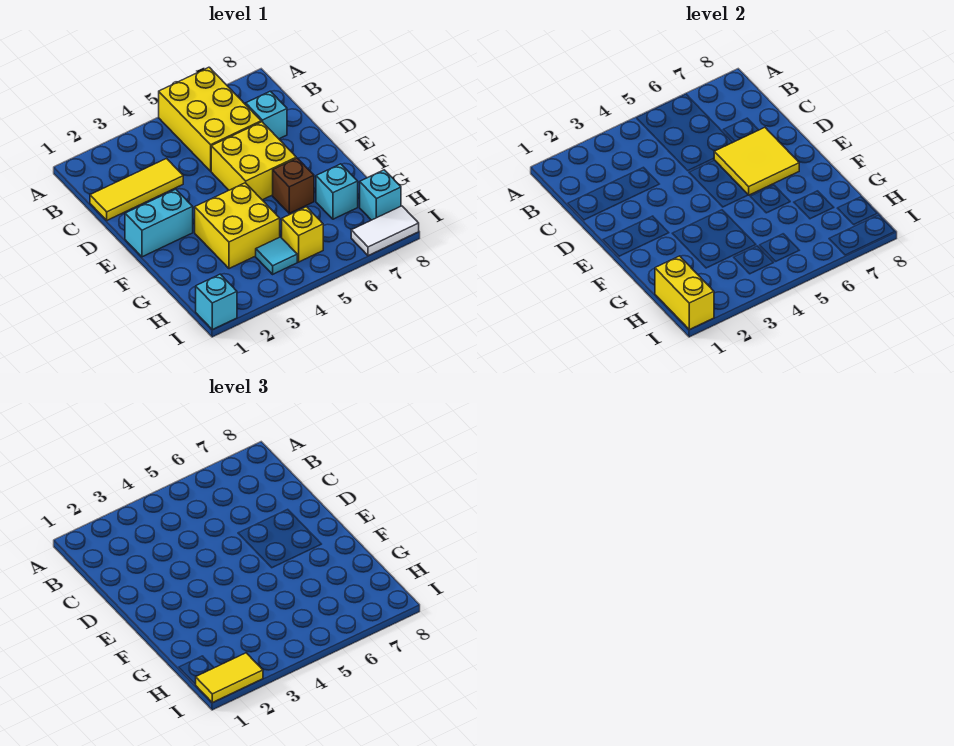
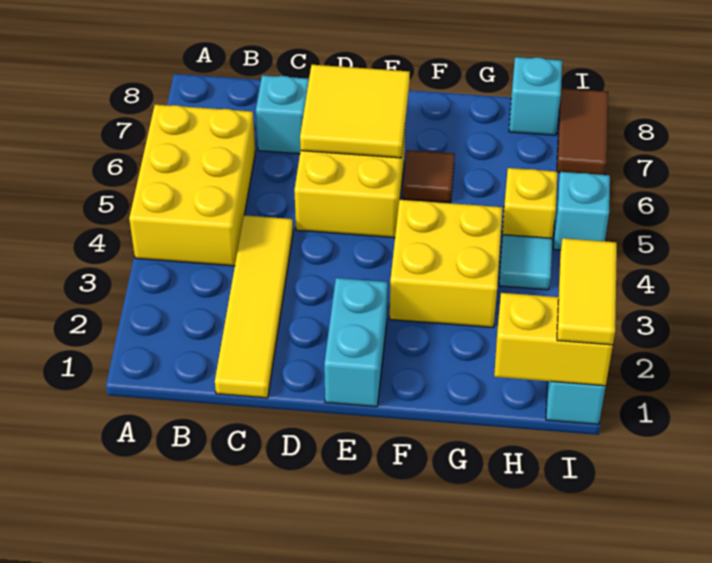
yellow brick A5:C6 level 1 -> yellow brick A4:B6 level 1
yellow tile C1:C3 level 1 -> yellow tile C1:C4 level 1
brown brick F6 level 1 -> brown tile F6 level 1
cyan brick G7 level 1 -> cyan brick I5 level 1
white tile I7:I8 level 1 -> brown tile I7:I8 level 1

